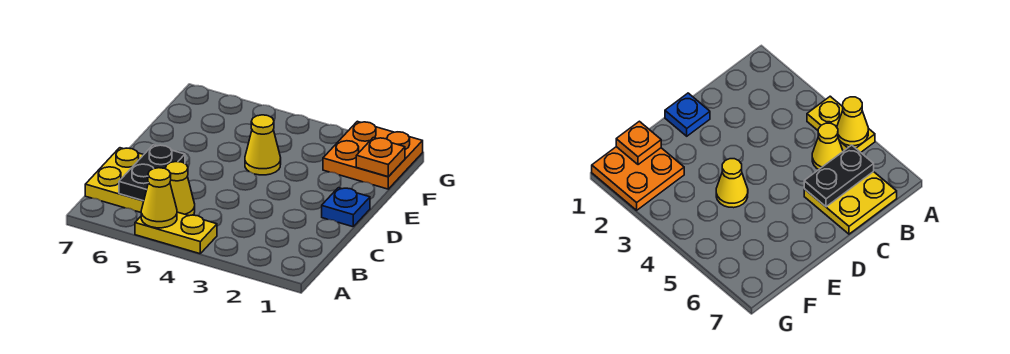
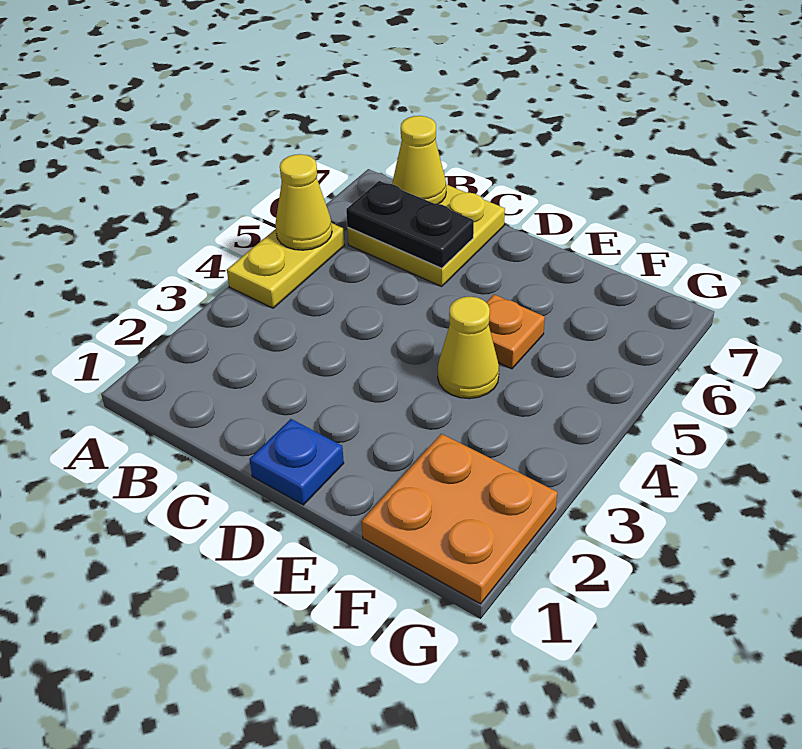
yellow cone B5 level 1 -> yellow cone B7 level 2
orange plate F1 level 2 -> orange plate E5 level 1

